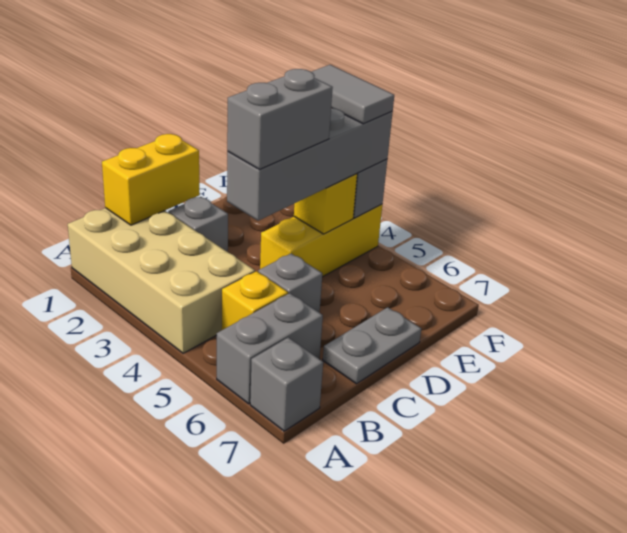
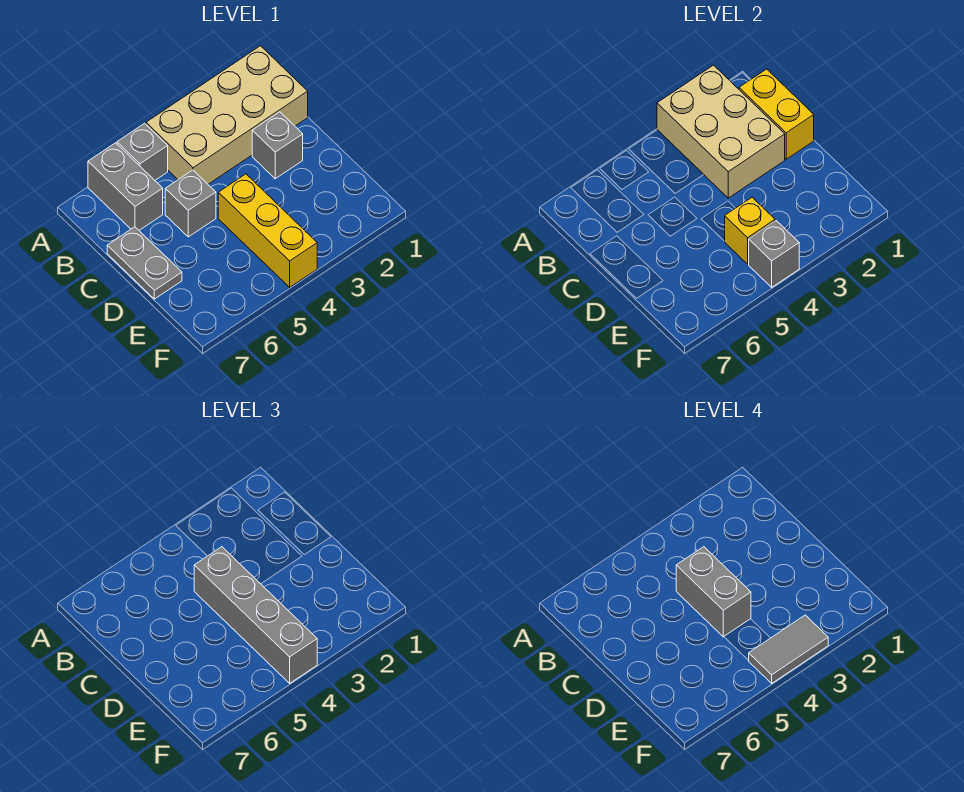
none -> tan brick A2:C3 level 2
grey brick A7 level 1 -> grey brick A5 level 1
yellow brick B5 level 1 -> none

